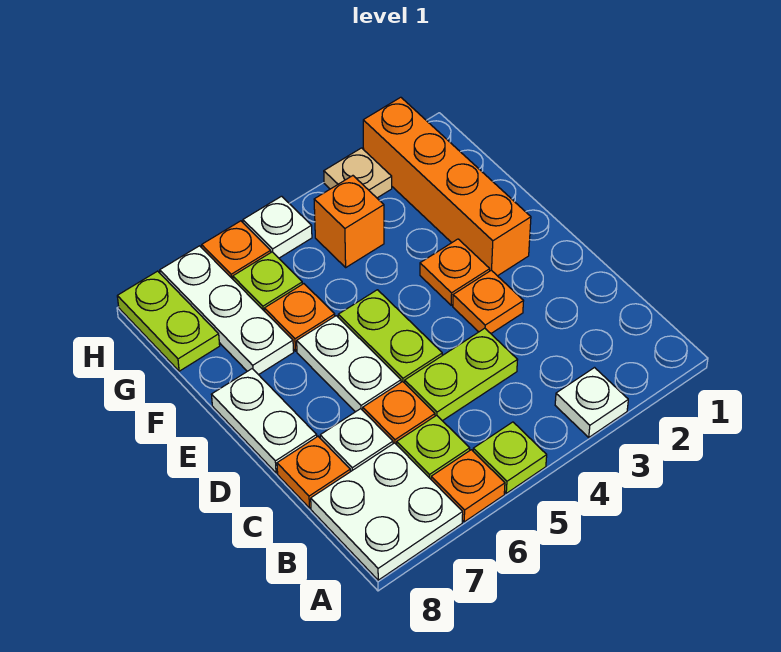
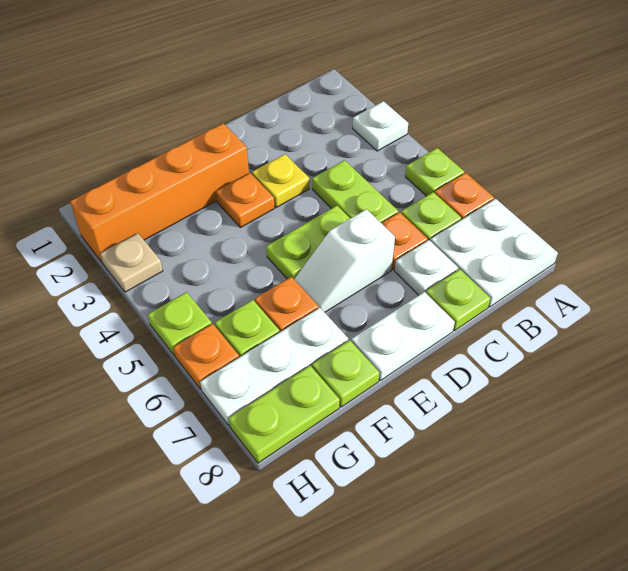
orange plate C8 level 1 -> lime plate C8 level 1
orange plate D3 level 1 -> yellow plate D3 level 1
white plate D6:E6 level 1 -> white slope D6:E6 level 1 top D
none -> lime plate F8 level 1
orange brick G4 level 1 -> none
white plate H5 level 1 -> lime plate H5 level 1

